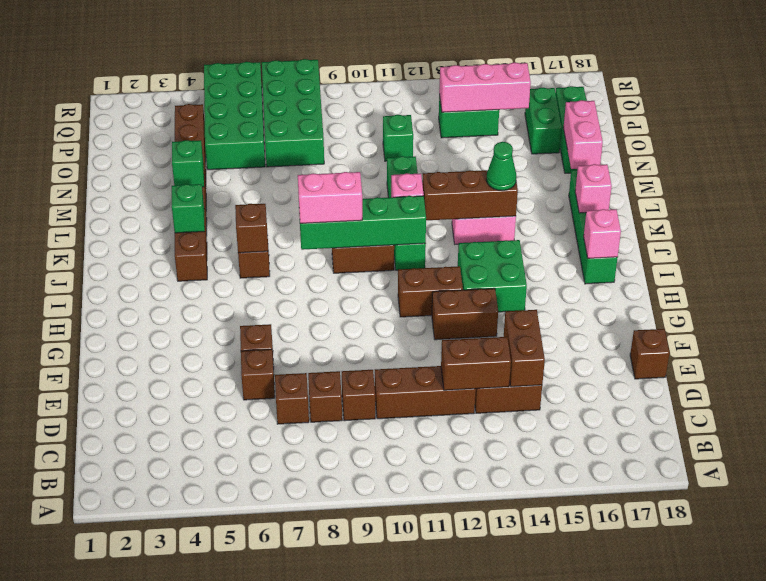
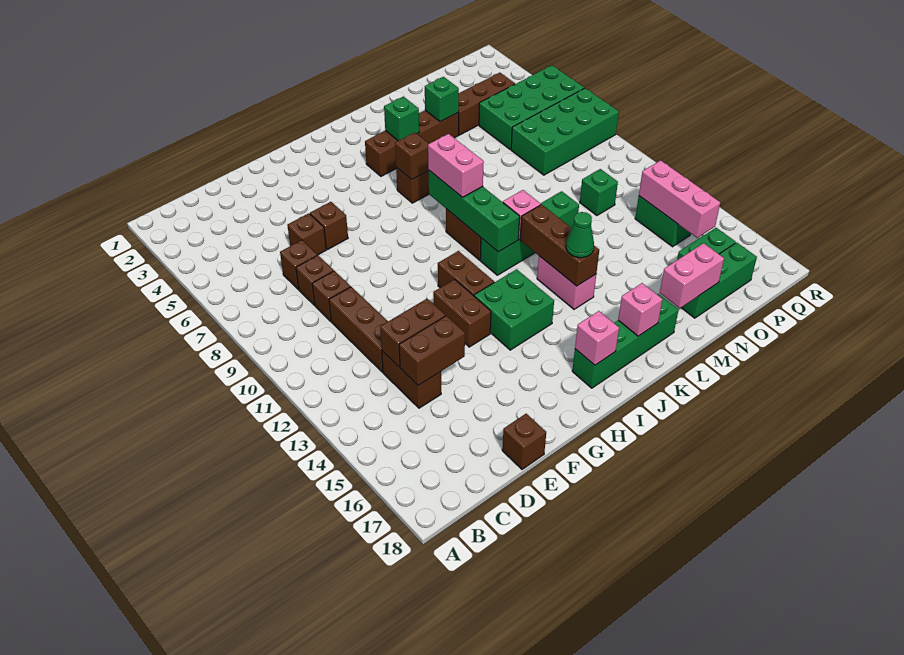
brown brick D12:D13 level 2 -> brown brick D13:E13 level 2

